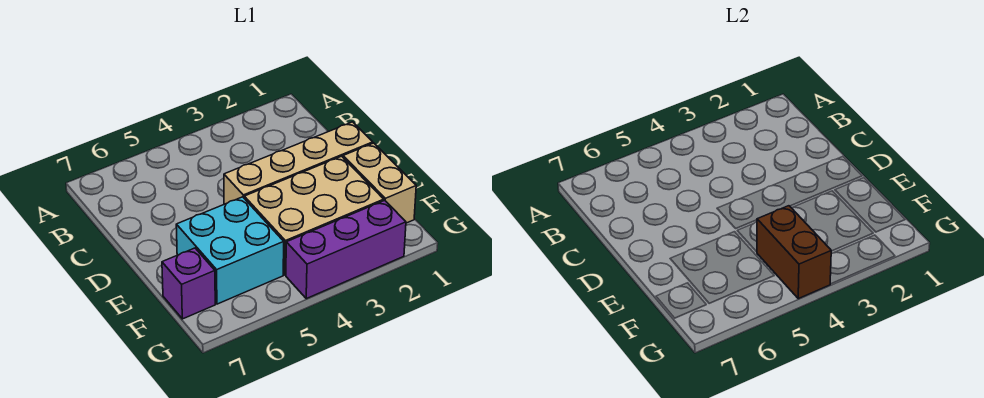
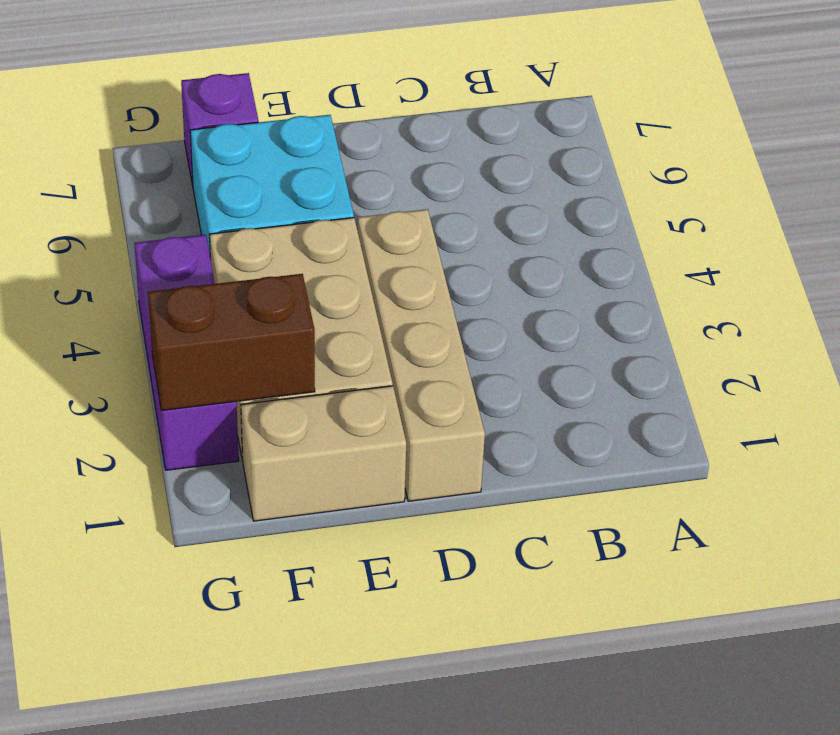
brown brick F4:G4 level 2 -> brown brick F2:G2 level 2

